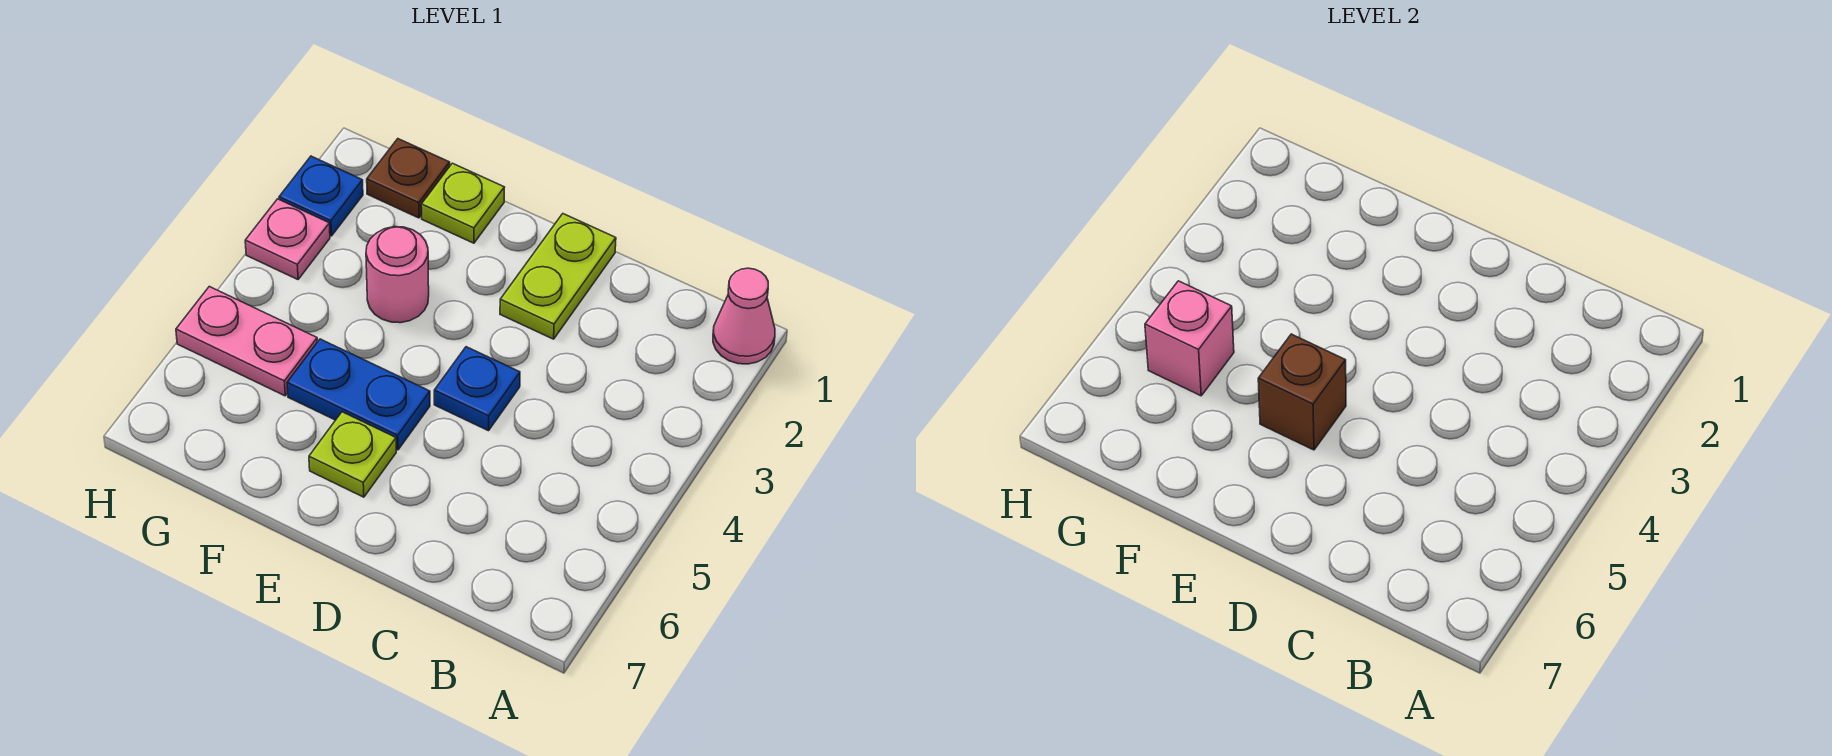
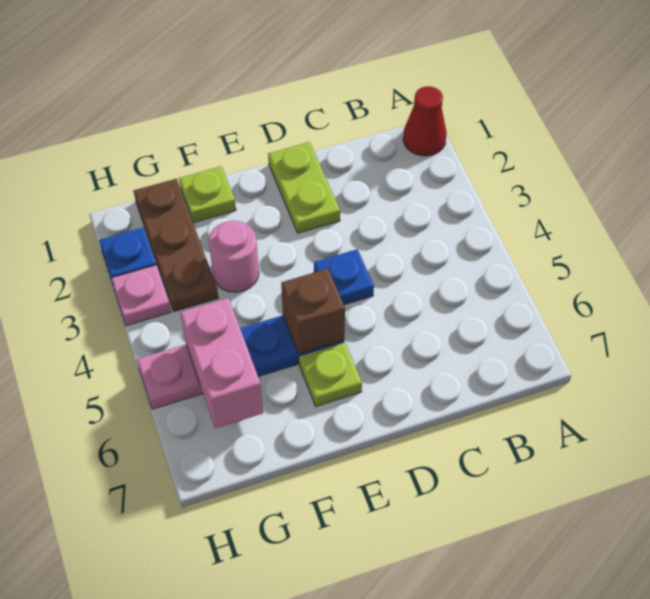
pink cone A1 level 1 -> red cone A1 level 1
brown plate G1 level 1 -> brown plate G1:G3 level 1
pink brick G5 level 2 -> pink brick G5:G6 level 2

